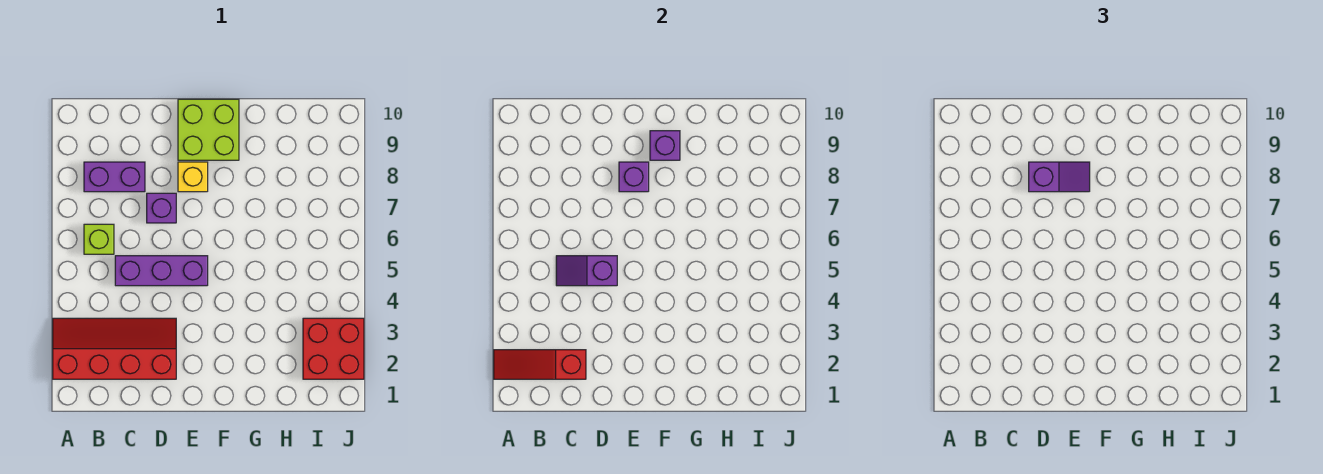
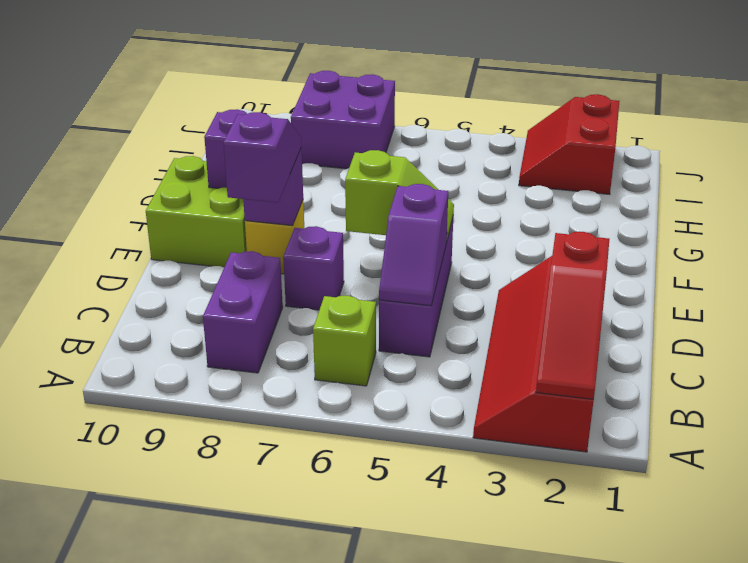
none -> lime slope E5:E6 level 2 top 6
red brick I2:J3 level 1 -> red slope I2:J3 level 1 top 2
none -> purple brick I7:J8 level 1

